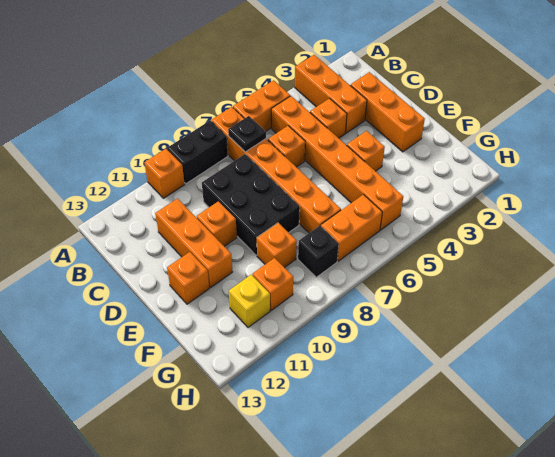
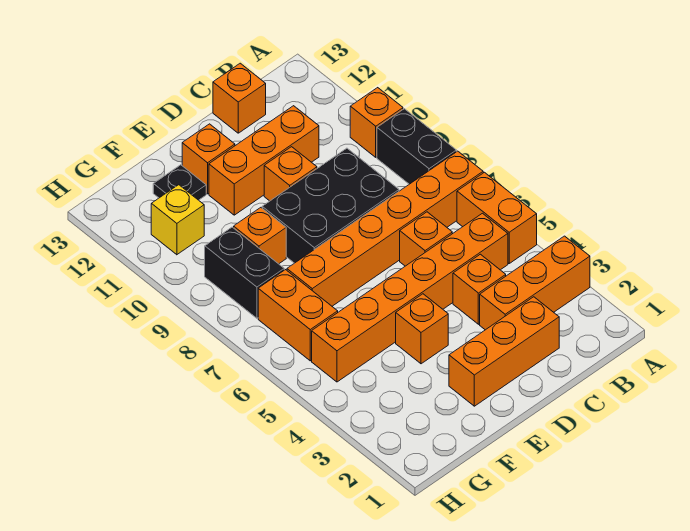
black plate B7 level 2 -> black plate F12 level 1
black brick G8 level 1 -> black brick G8:G9 level 1
orange brick G10 level 1 -> orange brick C13 level 1

